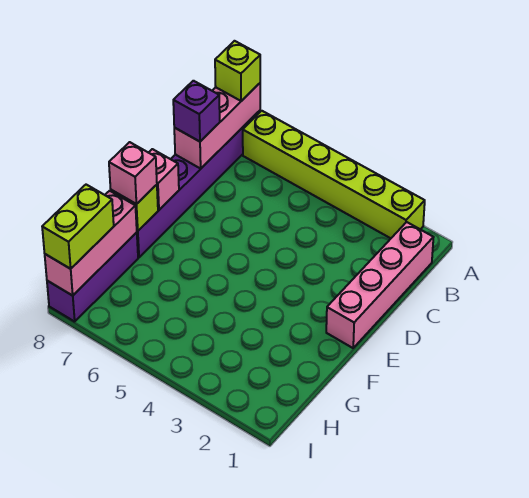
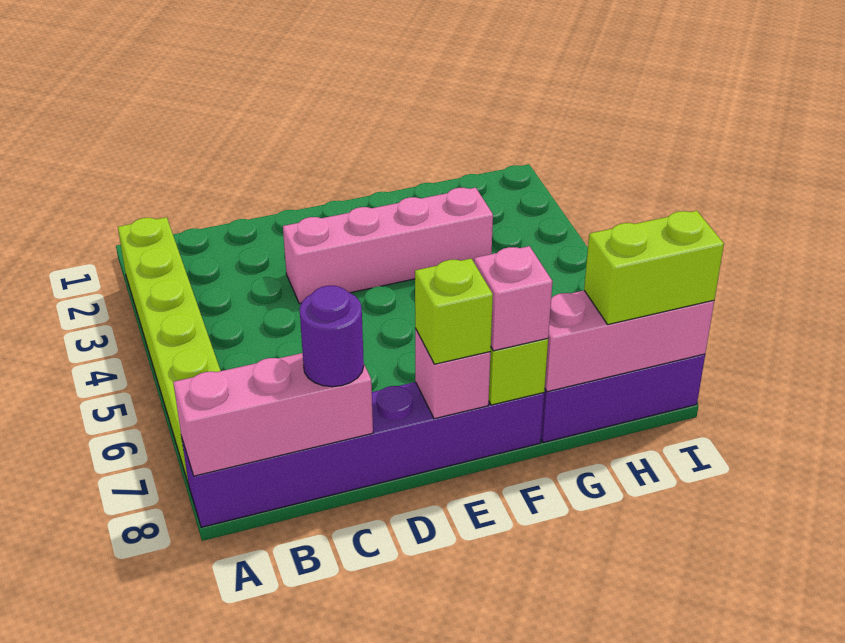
lime brick A8 level 3 -> lime brick E8 level 3
pink brick B1:E1 level 1 -> pink brick D3:G3 level 1
purple brick C8 level 3 -> purple round brick C8 level 3

